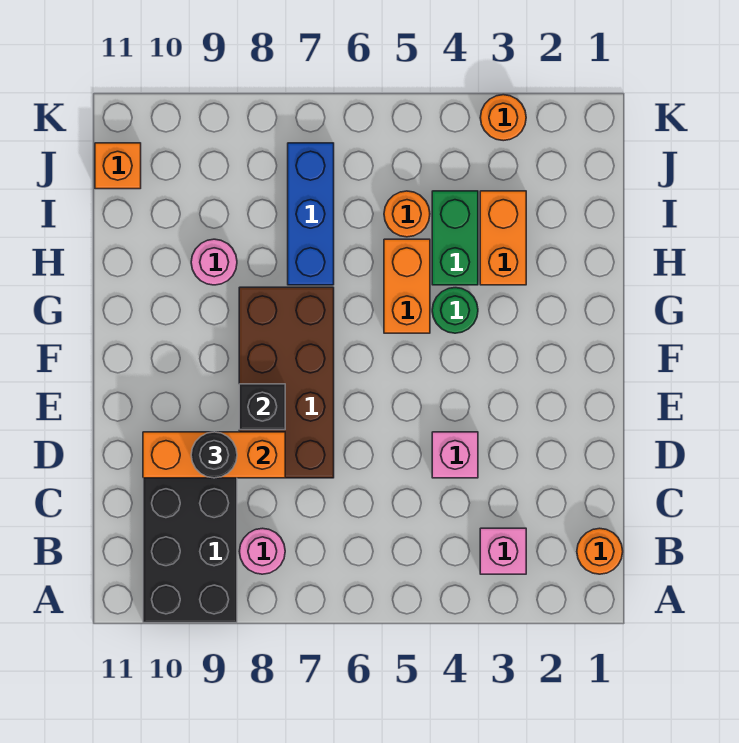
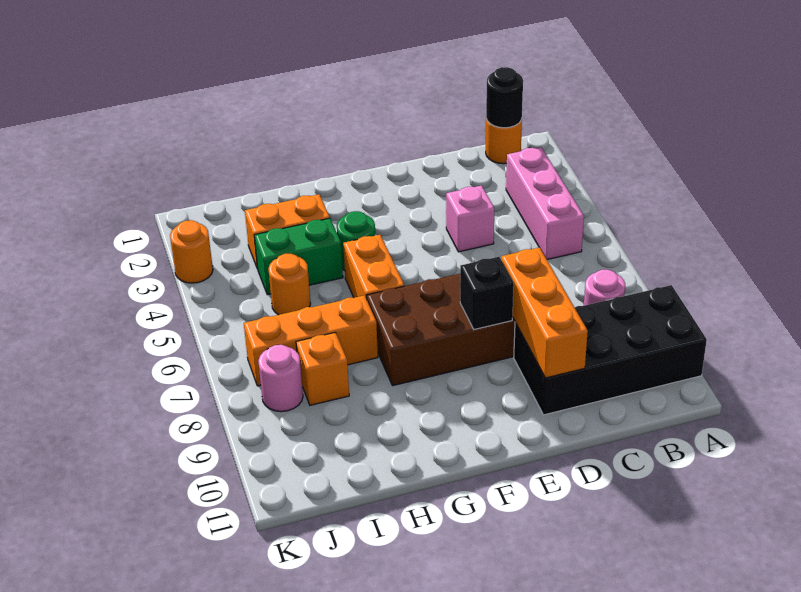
pink brick B3 level 1 -> pink brick B3:B5 level 1
black round brick D9 level 3 -> black round brick B1 level 2
orange brick G5:H5 level 1 -> orange brick G5:G6 level 1
blue brick H7:J7 level 1 -> orange brick H7:J7 level 1
pink round brick H9 level 1 -> pink round brick J8 level 1
orange brick J11 level 1 -> orange brick I8 level 1

